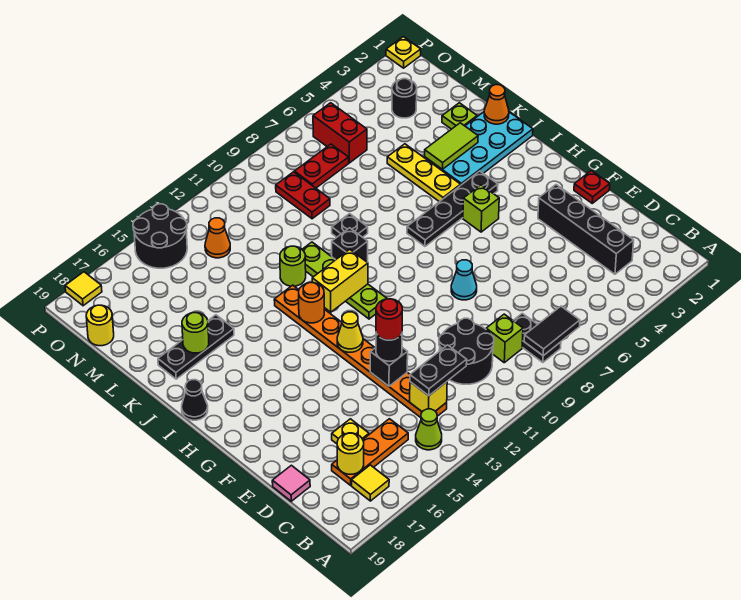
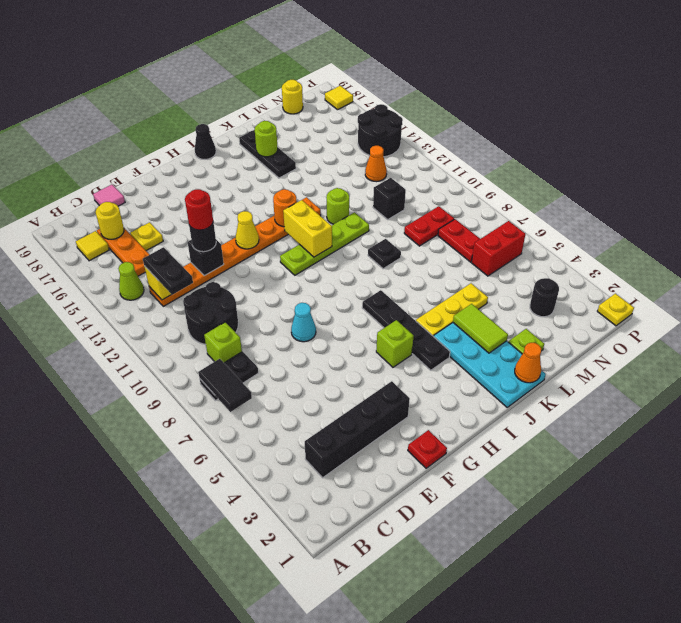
black brick J10 level 1 -> black brick M11 level 1

